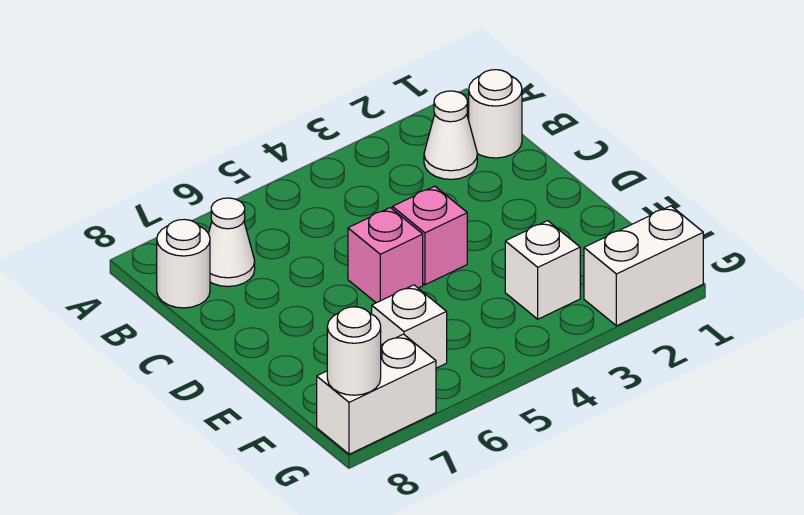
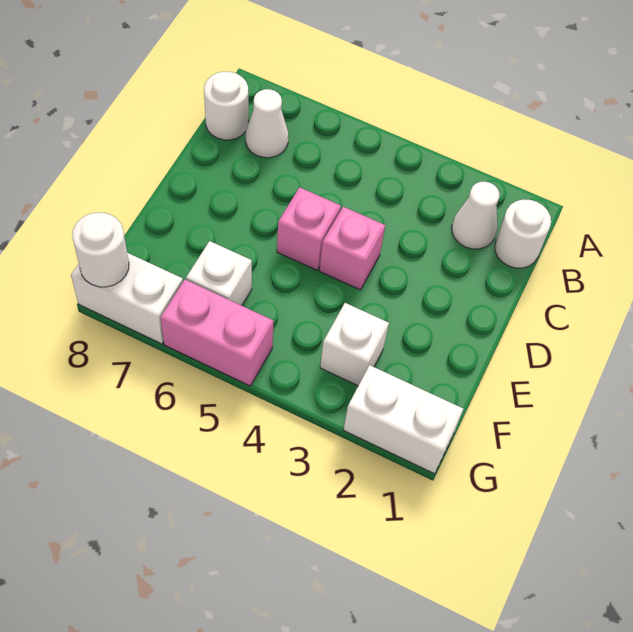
none -> pink brick G5:G6 level 1

